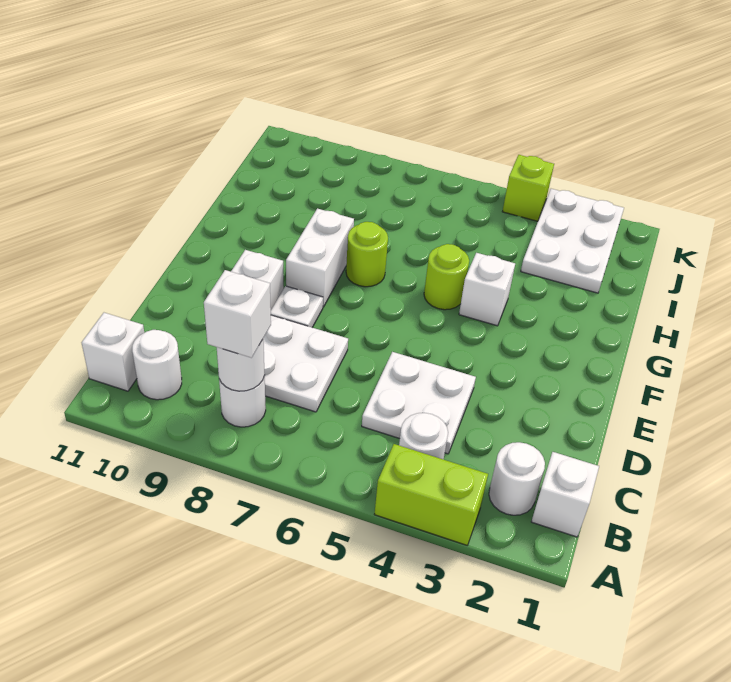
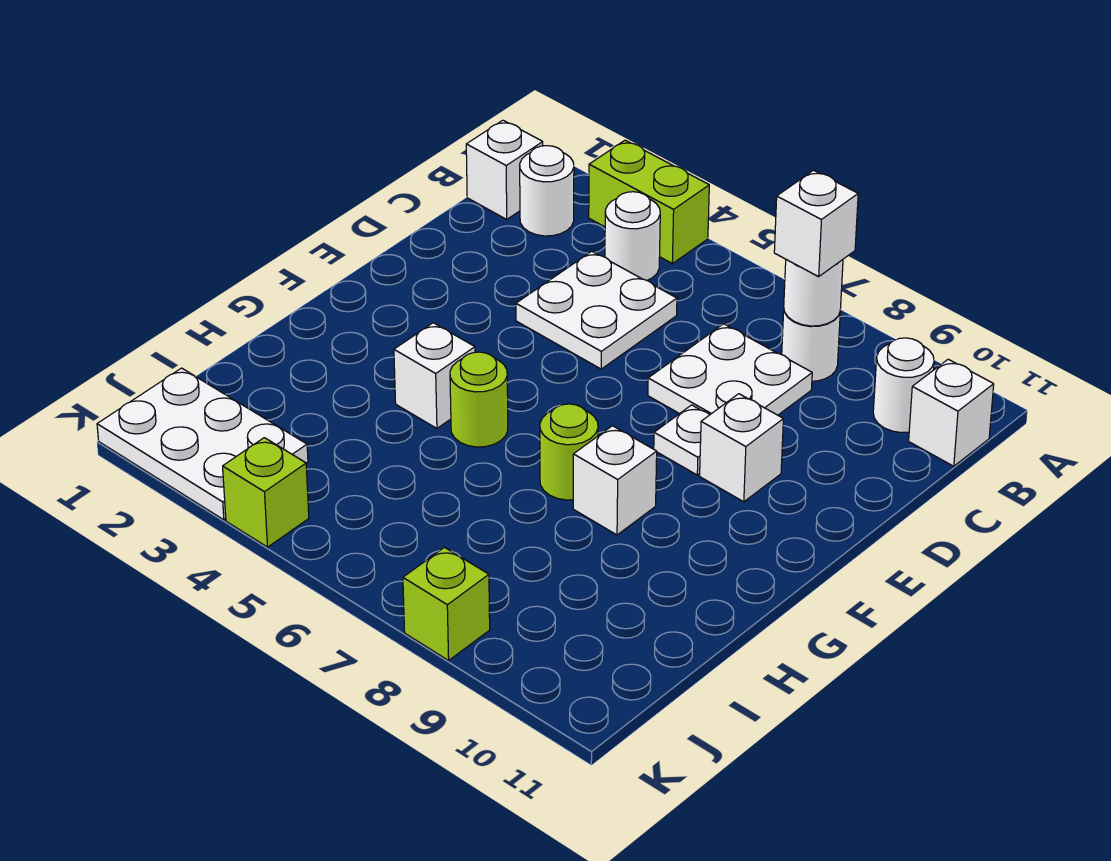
white brick F8:G8 level 1 -> white brick G8 level 1
white plate I2:K3 level 1 -> white plate J1:K3 level 1
none -> lime brick K8 level 1

